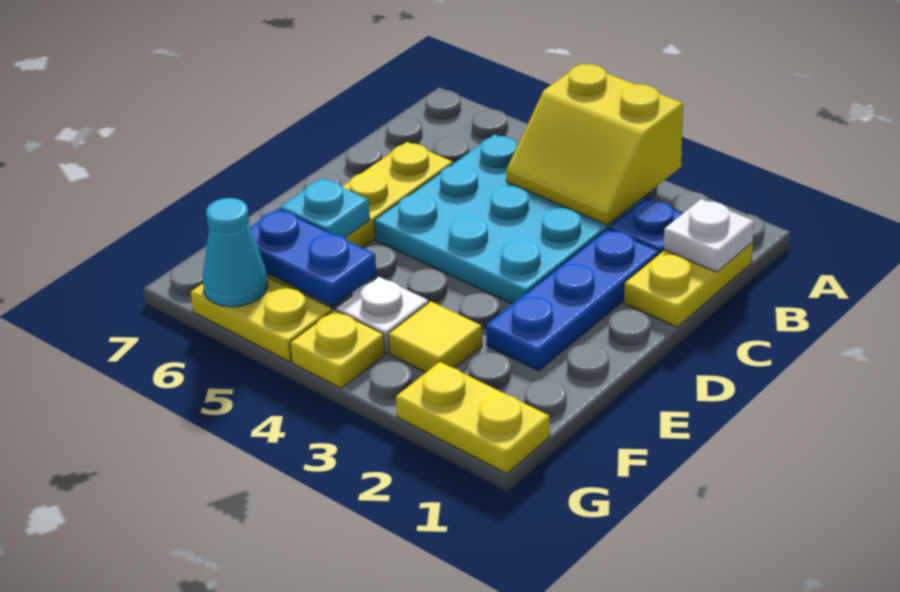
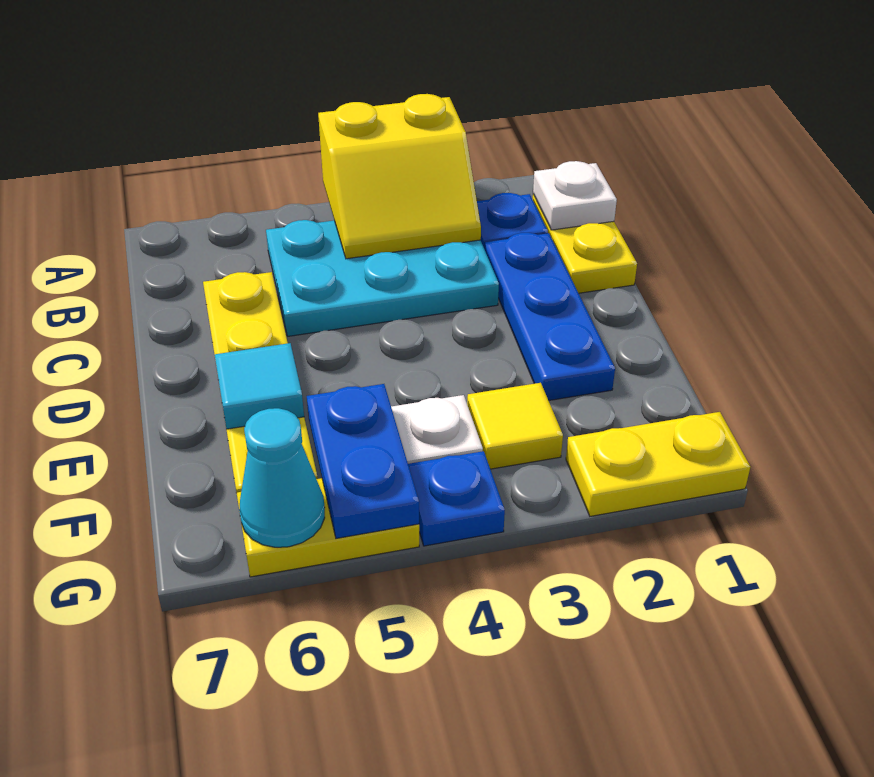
cyan plate B3:D5 level 1 -> cyan plate B3:C5 level 1
cyan plate E6 level 2 -> cyan tile E6 level 2
blue plate F5:F6 level 2 -> blue plate F5:G5 level 2
yellow plate G4 level 1 -> blue plate G4 level 1

